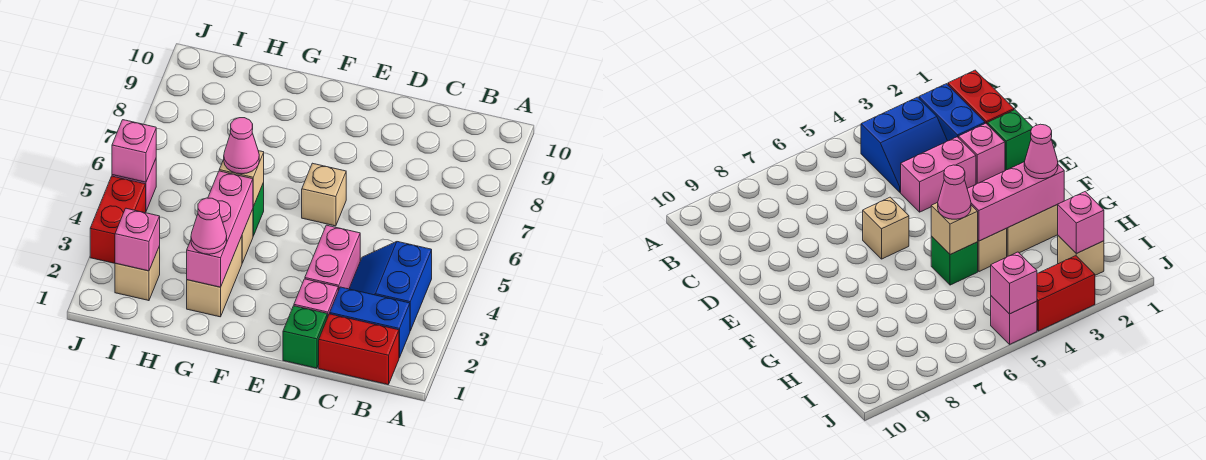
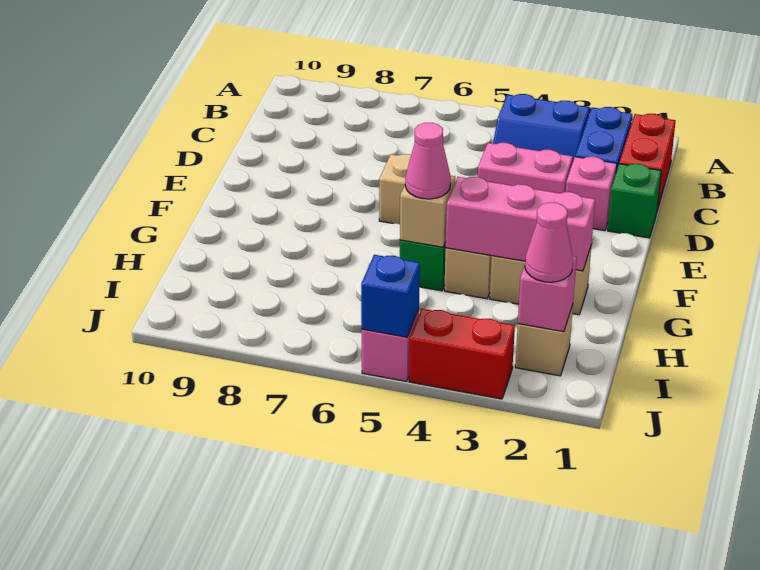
pink cone G2 level 3 -> pink cone I2 level 3
pink brick J5 level 2 -> blue brick J5 level 2

